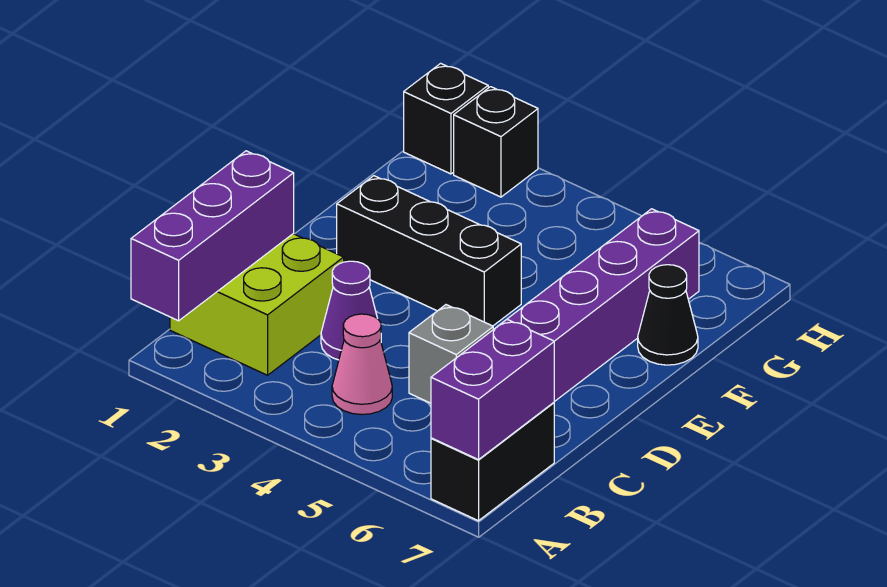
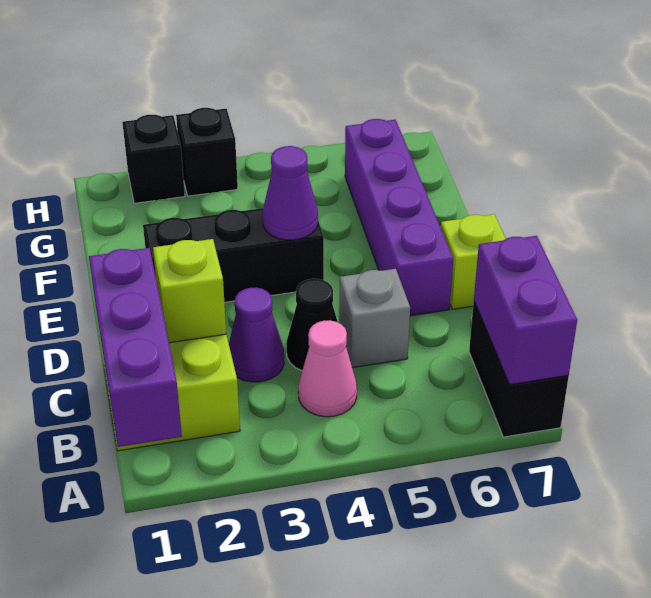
none -> lime brick C2 level 2
none -> lime brick D7 level 1
none -> purple cone E4 level 2
black cone F7 level 1 -> black cone C4 level 1
black brick H1 level 1 -> black brick H3 level 1

